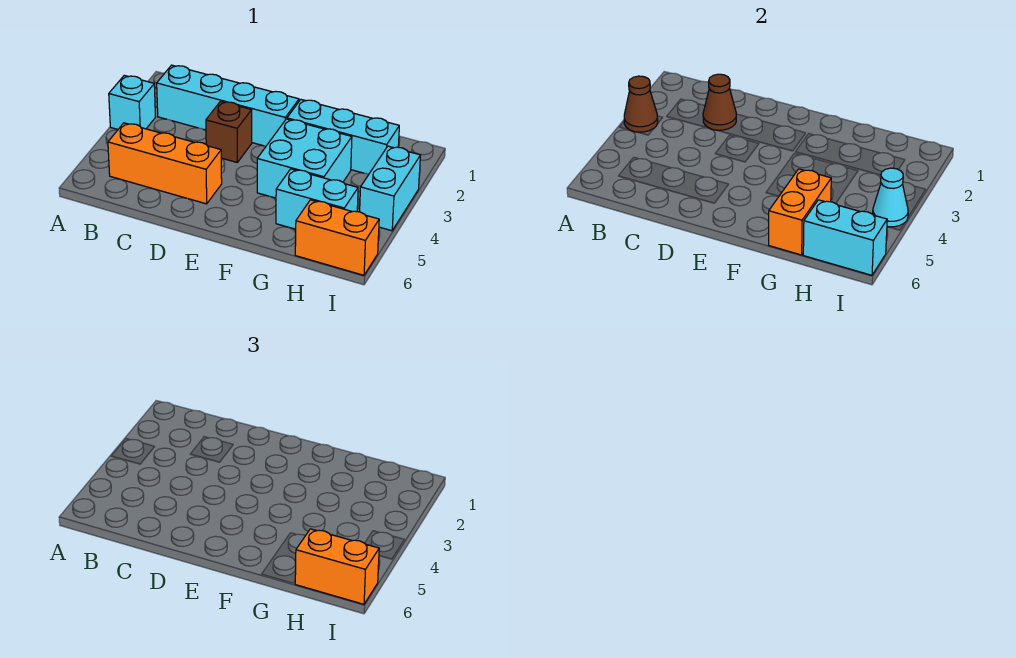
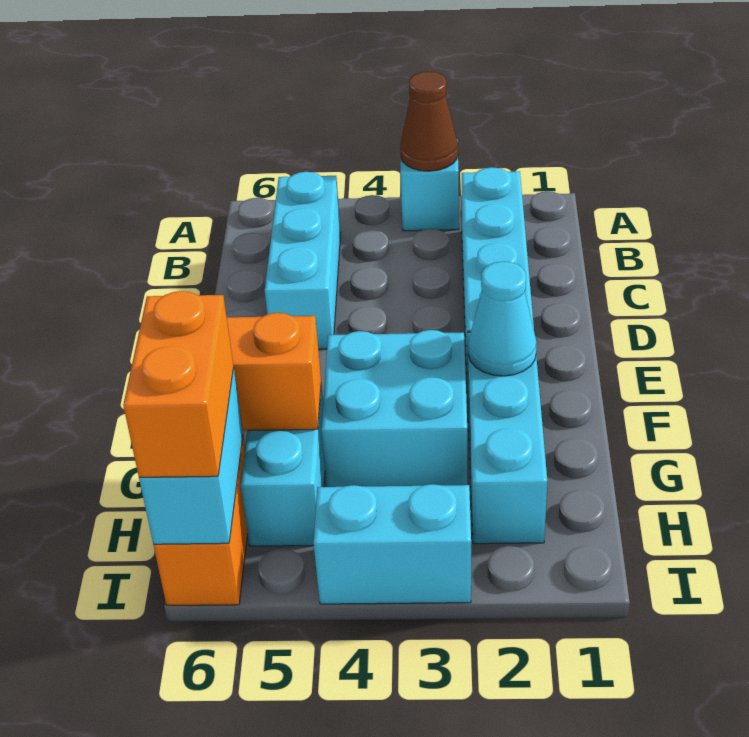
orange brick B5:D5 level 1 -> cyan brick B5:D5 level 1
brown cone C2 level 2 -> none
brown brick D3 level 1 -> none
cyan cone I4 level 2 -> cyan cone F2 level 2

